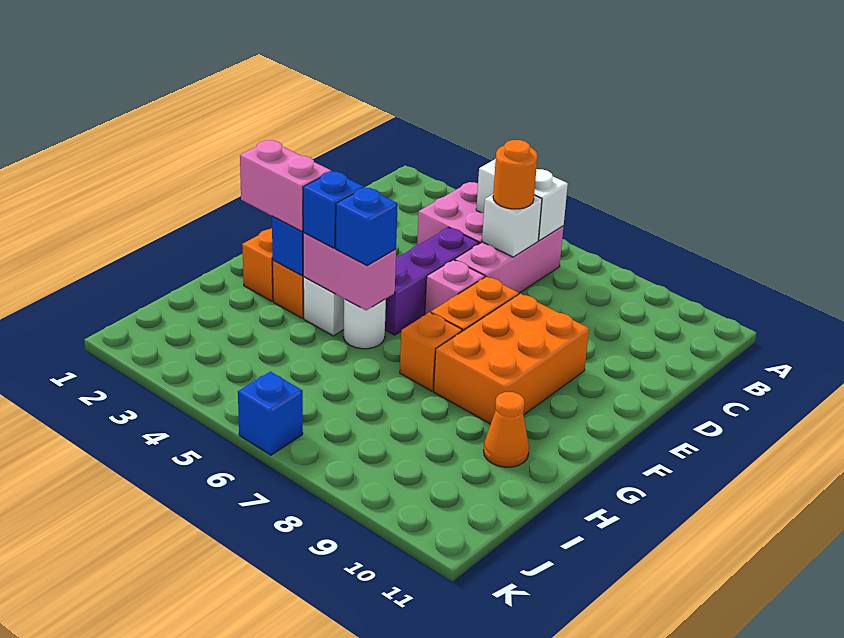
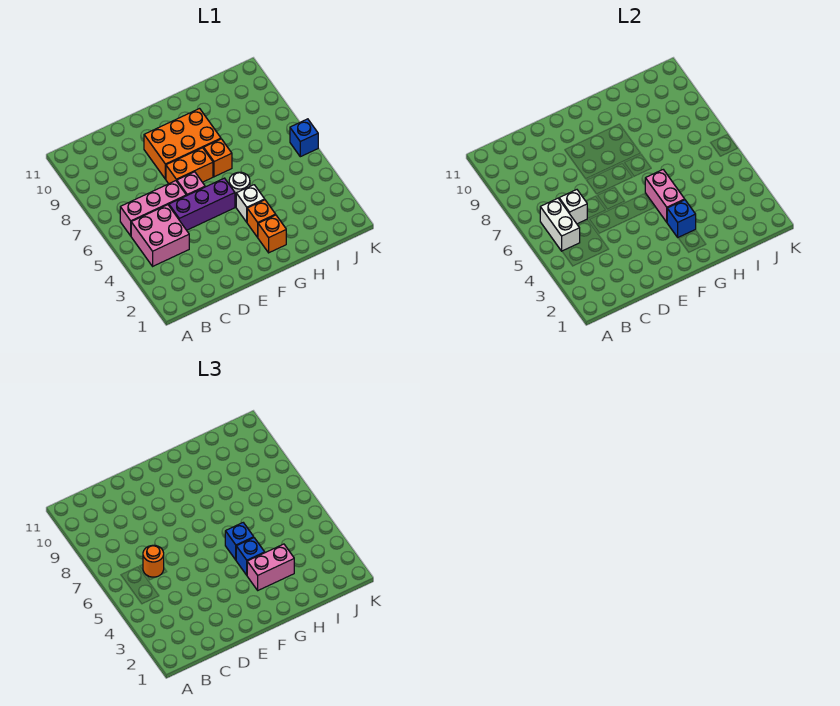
pink brick G2:G3 level 3 -> pink brick G3:H3 level 3
orange cone H10 level 1 -> none

